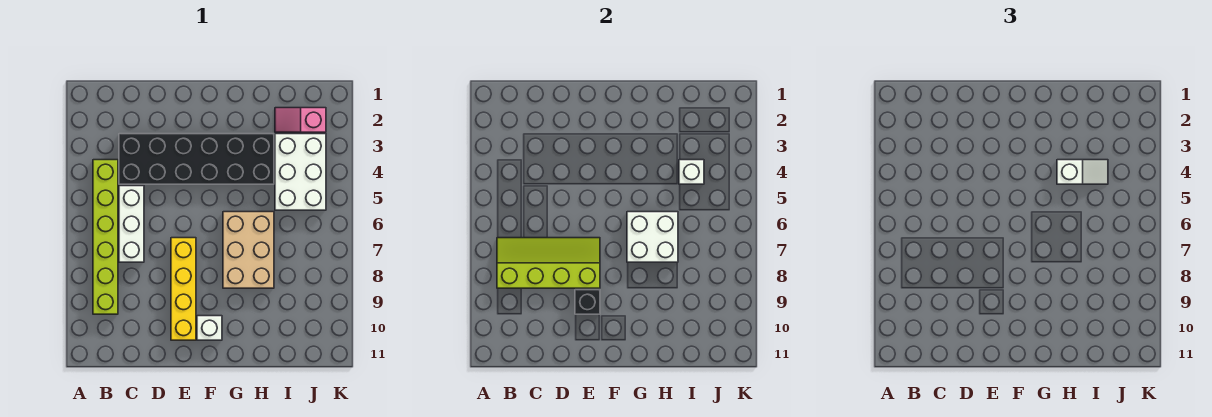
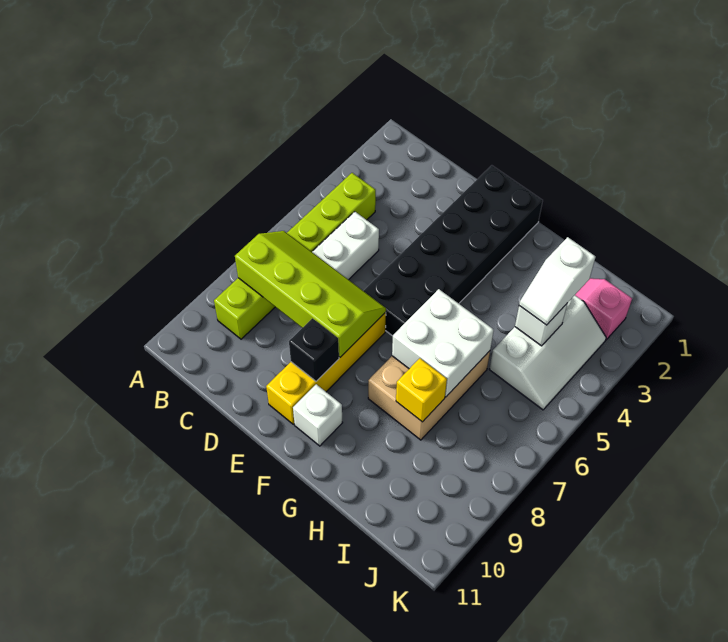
black brick C3:H4 level 1 -> black brick E1:F6 level 1
white slope H4:I4 level 3 top H -> white slope I3:I4 level 3 top 3
none -> yellow brick H8 level 2
white brick I3:J5 level 1 -> white slope I3:J5 level 1 top I

